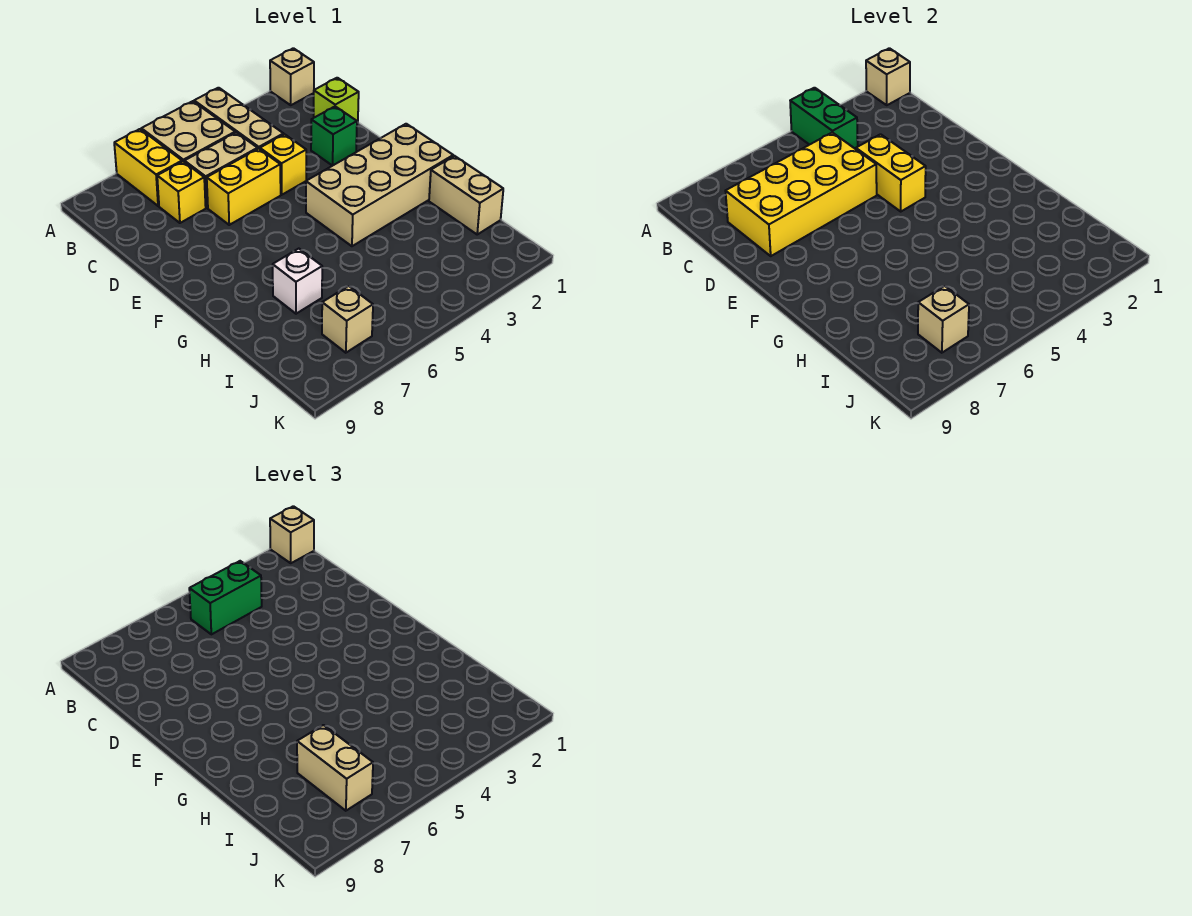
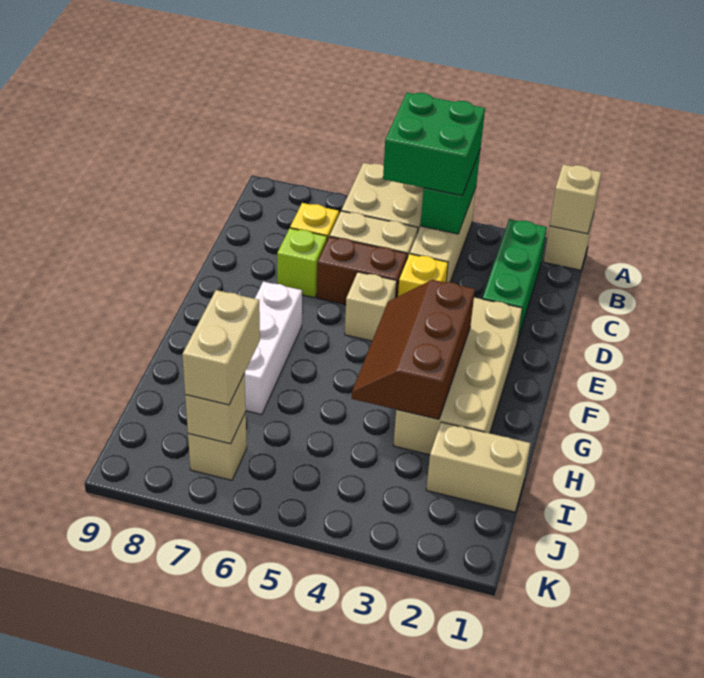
tan brick A1 level 3 -> tan brick E5 level 1
yellow brick A7:B7 level 1 -> none
green brick B4:B5 level 3 -> green brick A4:B5 level 3
lime brick C1 level 1 -> lime brick D7 level 1
yellow brick C5:D8 level 2 -> none
green brick D2 level 1 -> green brick B2:D2 level 1
yellow brick D4:E4 level 2 -> none
yellow brick D5:D6 level 1 -> brown brick D5:D6 level 1
tan brick F1:G4 level 1 -> tan brick E2:H3 level 1
none -> brown slope F3:H4 level 2 top 3
tan brick H1:I1 level 1 -> tan brick I1:I2 level 1
white brick H7 level 1 -> white brick F7:H7 level 1

